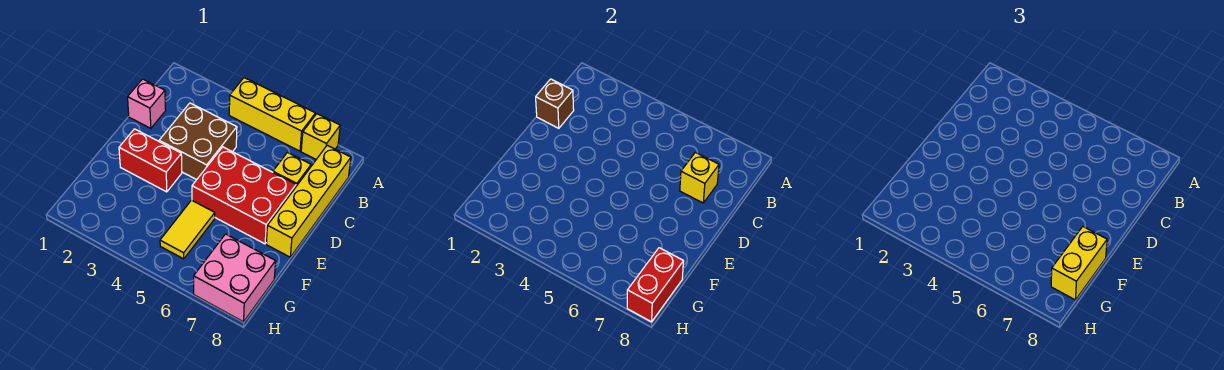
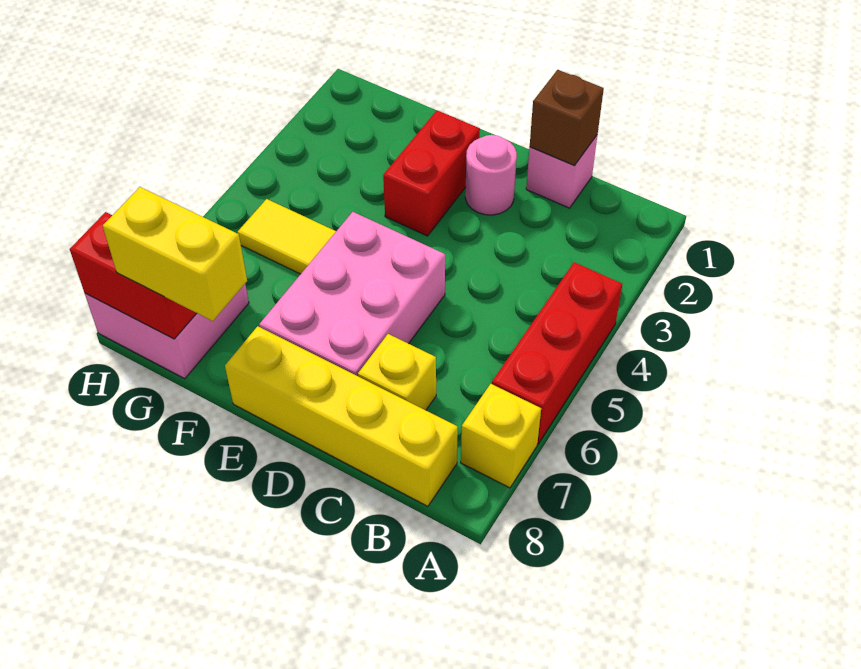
yellow brick A4:A6 level 1 -> red brick A4:A6 level 1
brown brick C3:D4 level 1 -> none
yellow brick C7 level 2 -> none
none -> pink round brick D2 level 1
red brick D5:E7 level 1 -> pink brick D5:E7 level 1

